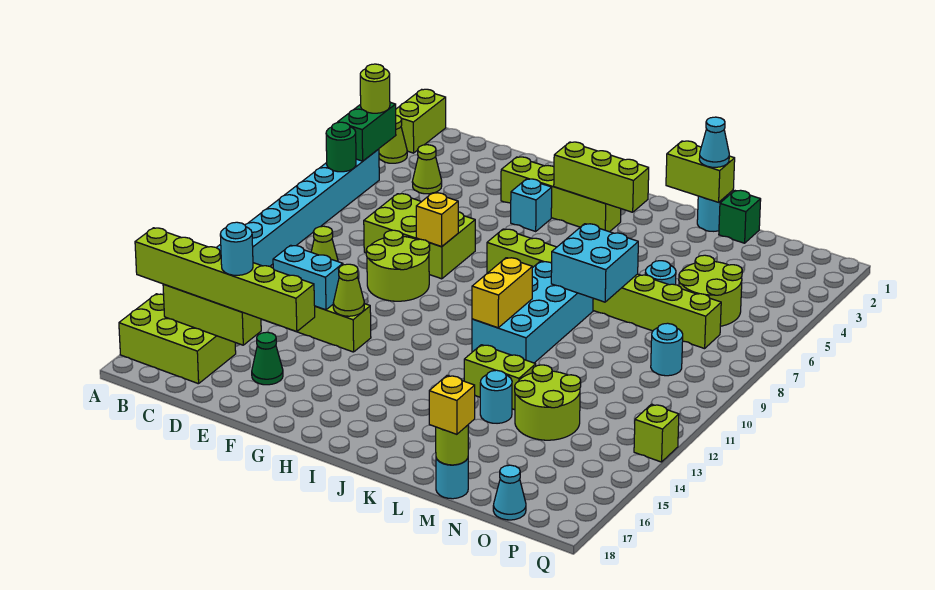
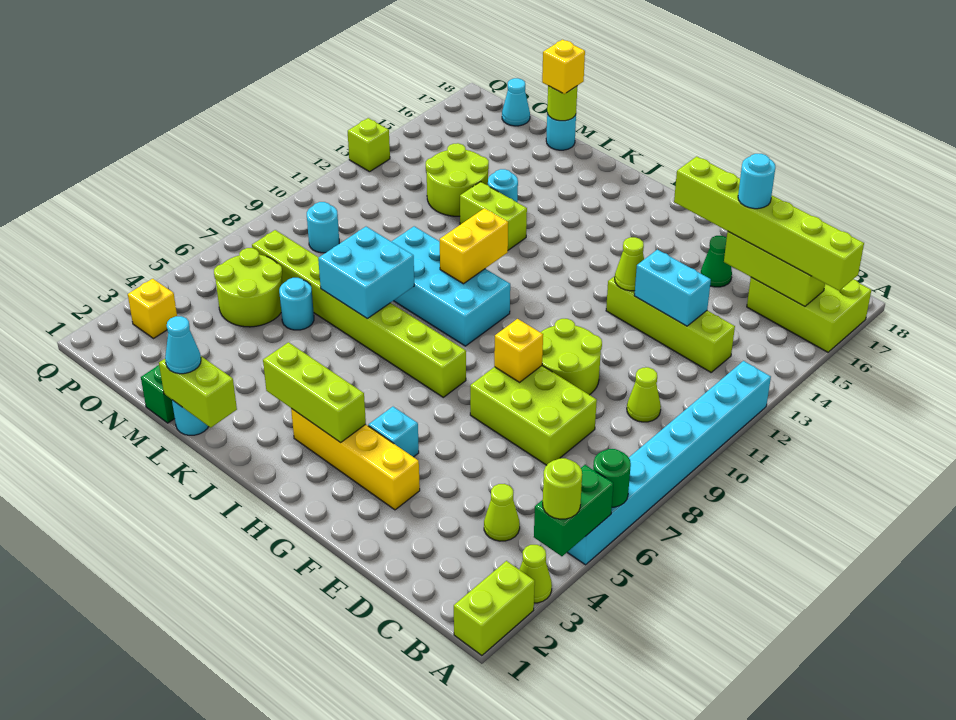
lime brick F3:I3 level 1 -> yellow brick F3:I3 level 1
cyan brick J8:K11 level 1 -> cyan brick I9:L10 level 1
none -> yellow brick P3 level 1

